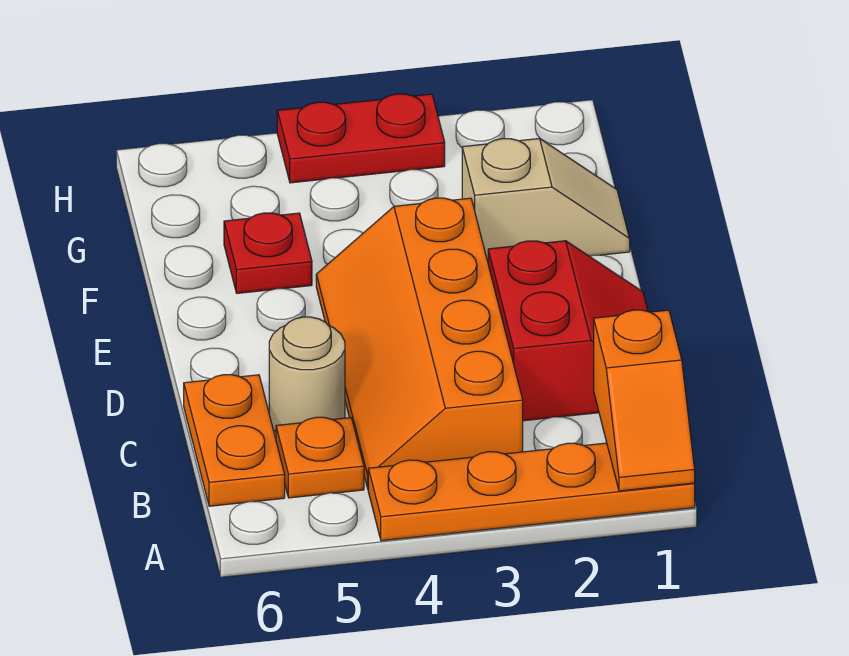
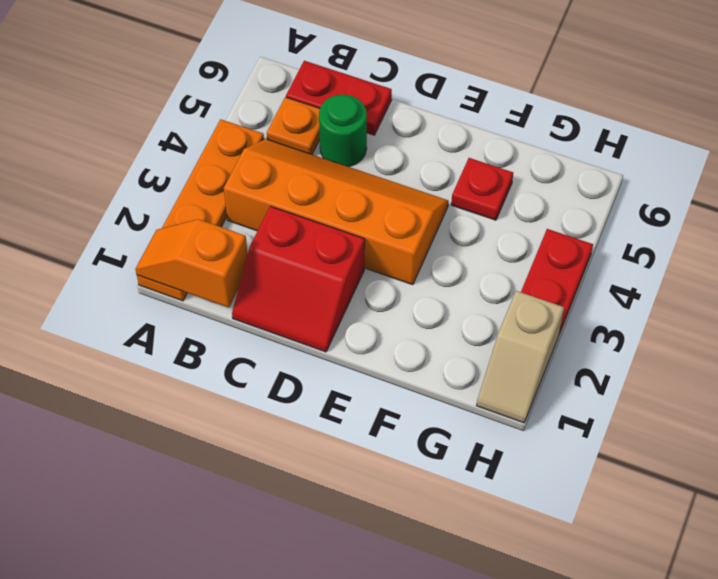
orange plate B6:C6 level 1 -> red plate B6:C6 level 1
tan round brick C5 level 1 -> green round brick C5 level 1
tan slope F1:F2 level 1 top 2 -> tan slope H1:H2 level 1 top 2

